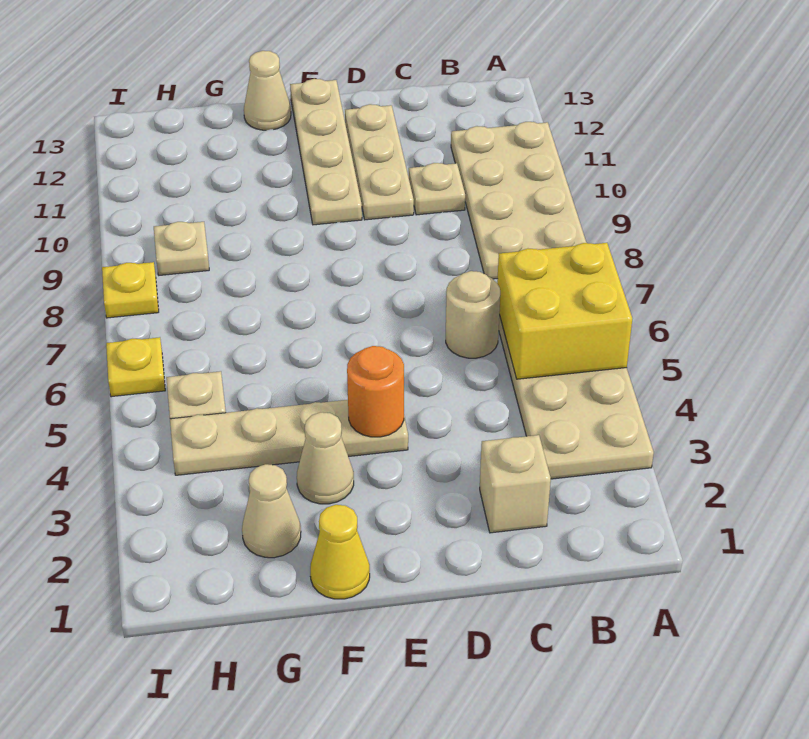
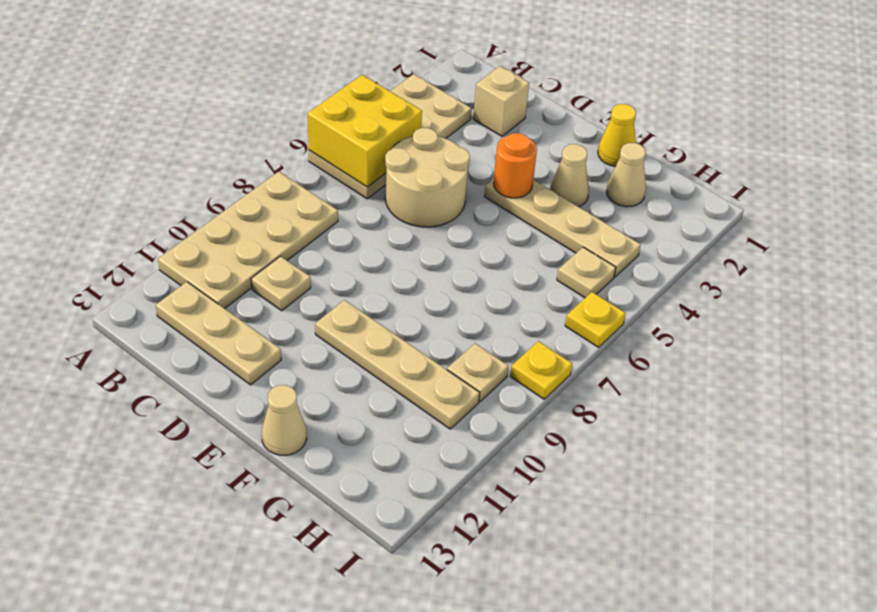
tan round brick C6 level 1 -> tan round brick C5:D6 level 1
tan plate D10:D12 level 1 -> tan plate B12:D12 level 1
tan plate E10:E13 level 1 -> tan plate E10:H10 level 1

